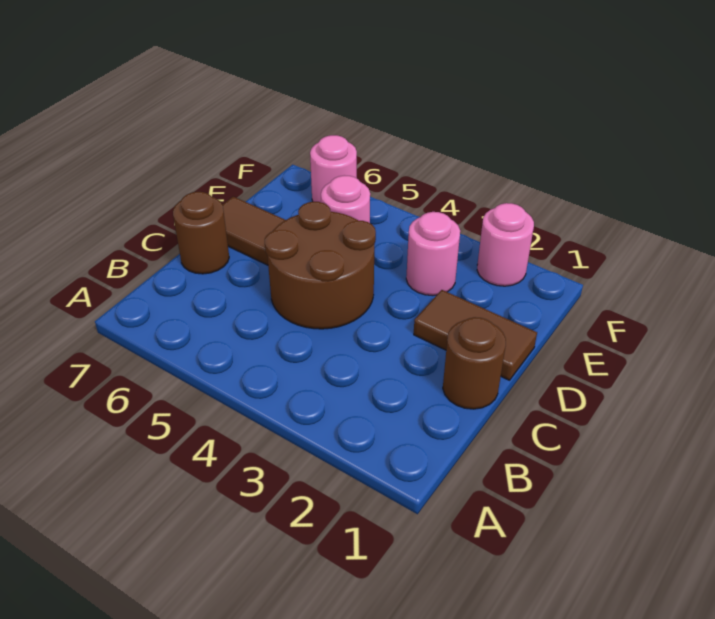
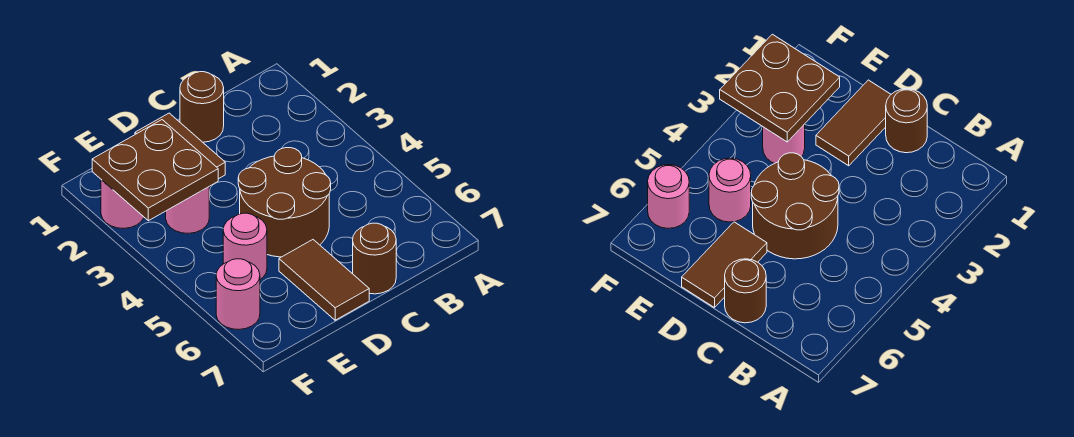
none -> brown plate E2:F3 level 2

